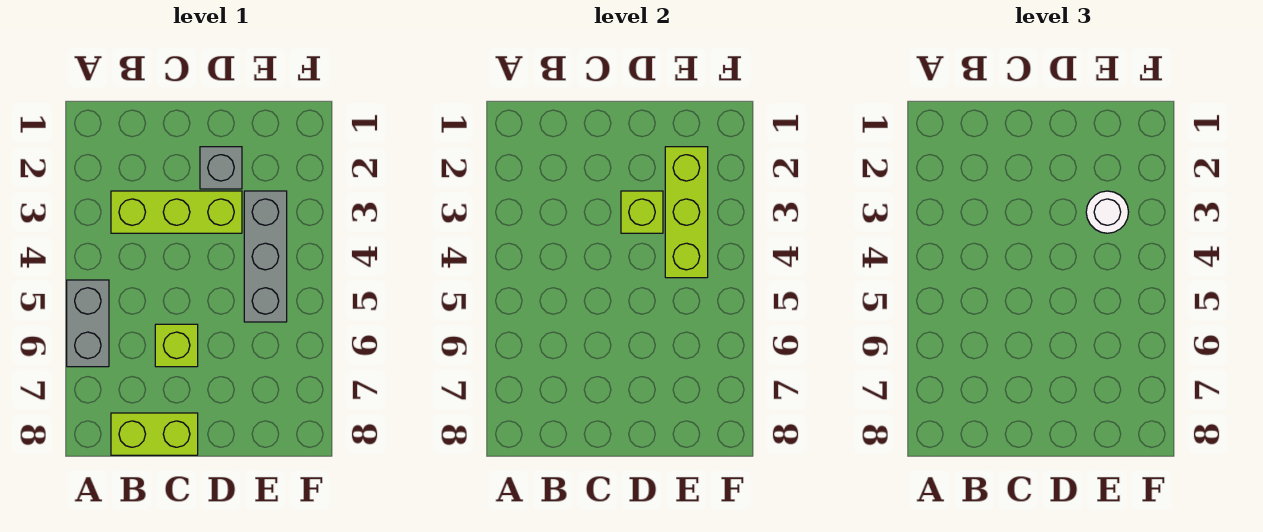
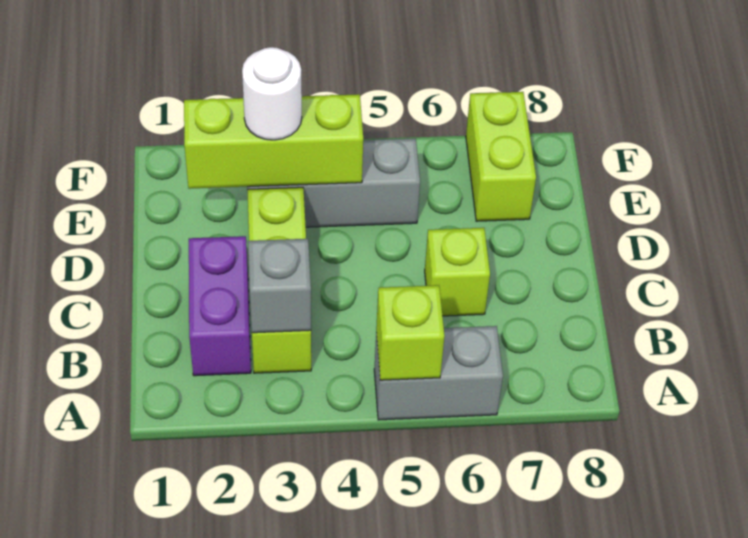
none -> purple brick B2:C2 level 1
lime brick B8:C8 level 1 -> lime brick E7:F7 level 1
grey brick D2 level 1 -> grey brick B3 level 2
lime brick D3 level 2 -> lime brick A5 level 2

